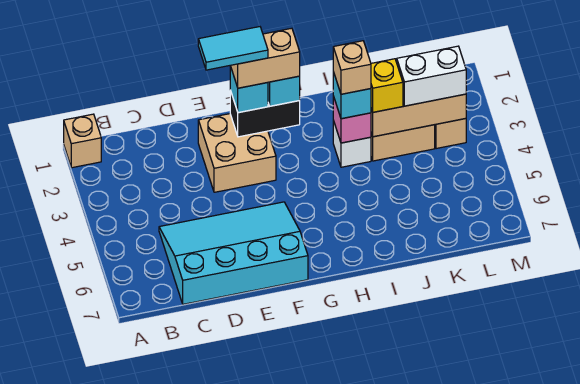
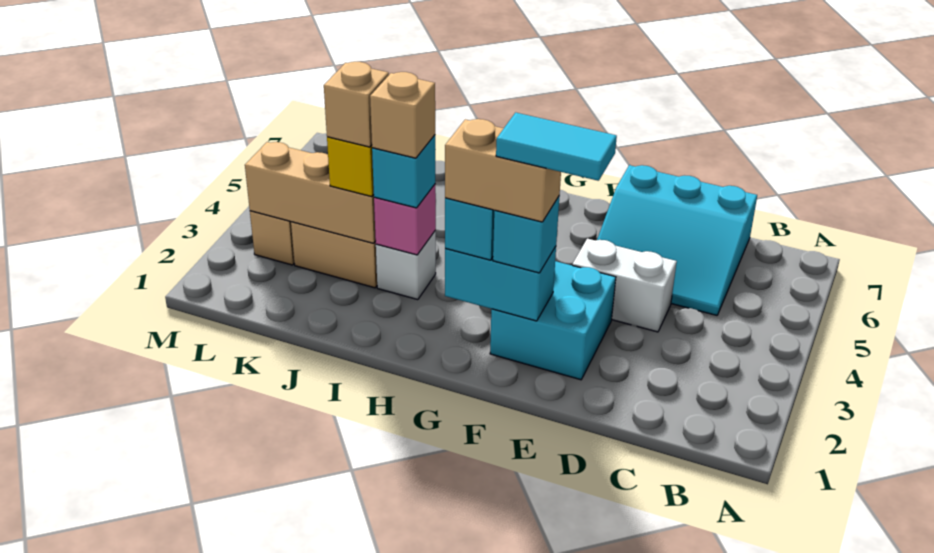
tan brick A1 level 1 -> tan brick J3 level 4
cyan slope C5:F7 level 1 top 7 -> cyan slope C5:E7 level 1 top 7
tan brick E2:F3 level 1 -> cyan brick E2:F3 level 1
black brick F2:G2 level 2 -> cyan brick F2:G2 level 2
white brick K3:L3 level 3 -> white brick D4:E4 level 1

